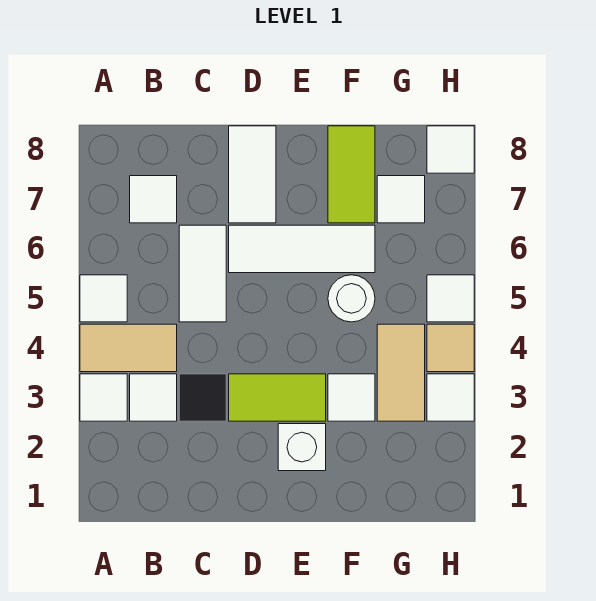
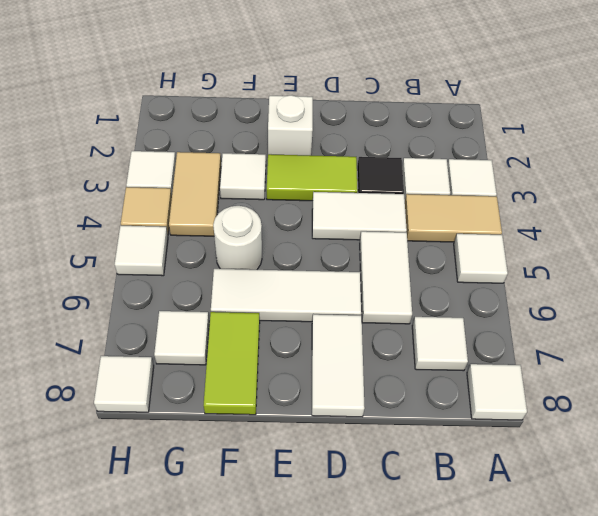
none -> white tile A8 level 1
none -> white tile C4:D4 level 1

